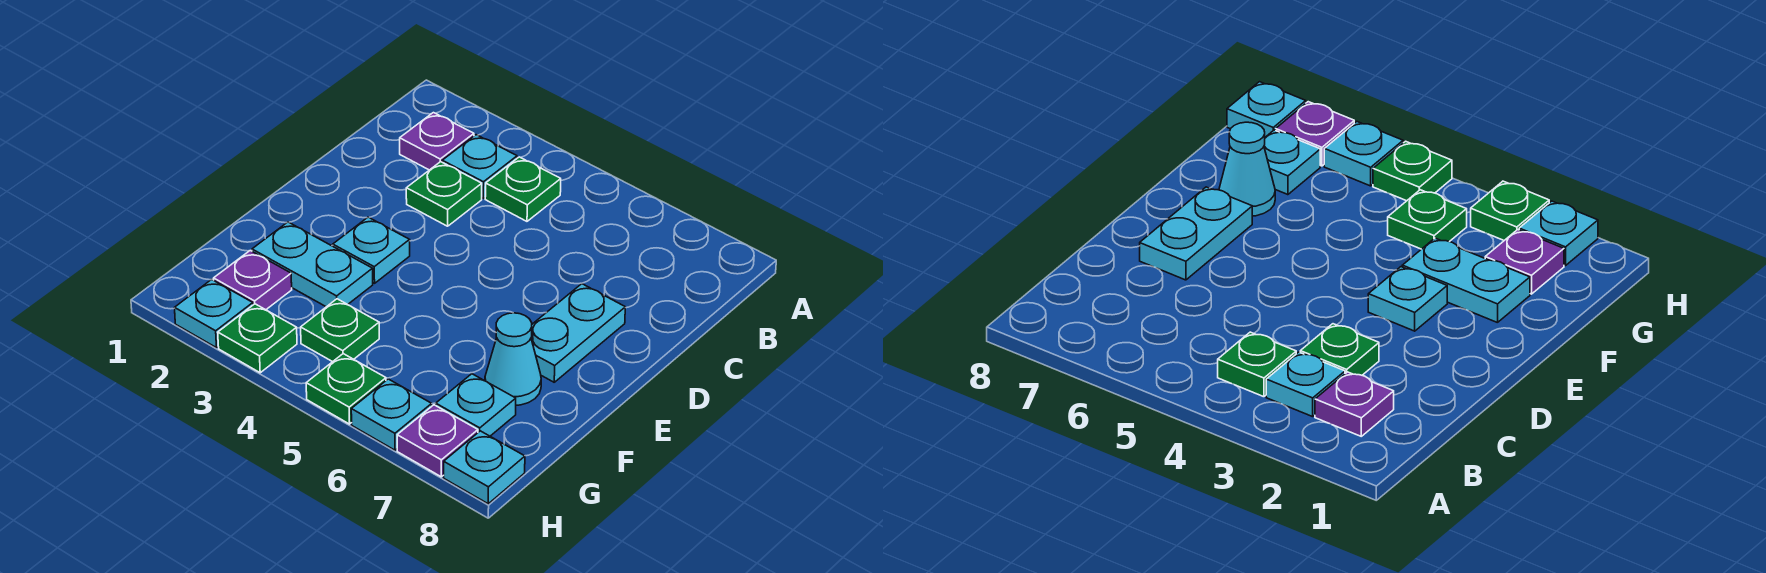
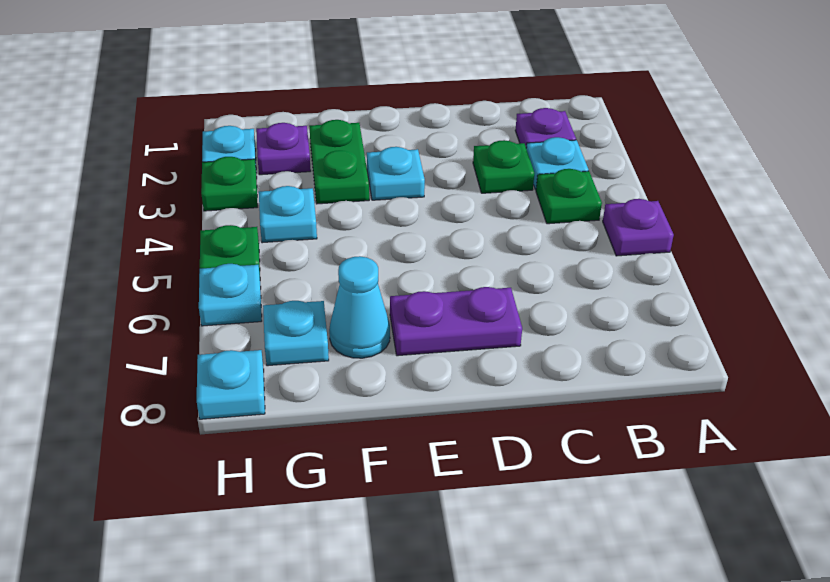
cyan plate D7:E7 level 1 -> purple plate D7:E7 level 1
cyan plate F2:F3 level 1 -> green plate F2:F3 level 1
green plate G4 level 1 -> cyan plate G4 level 1
purple plate H7 level 1 -> purple plate A5 level 1

